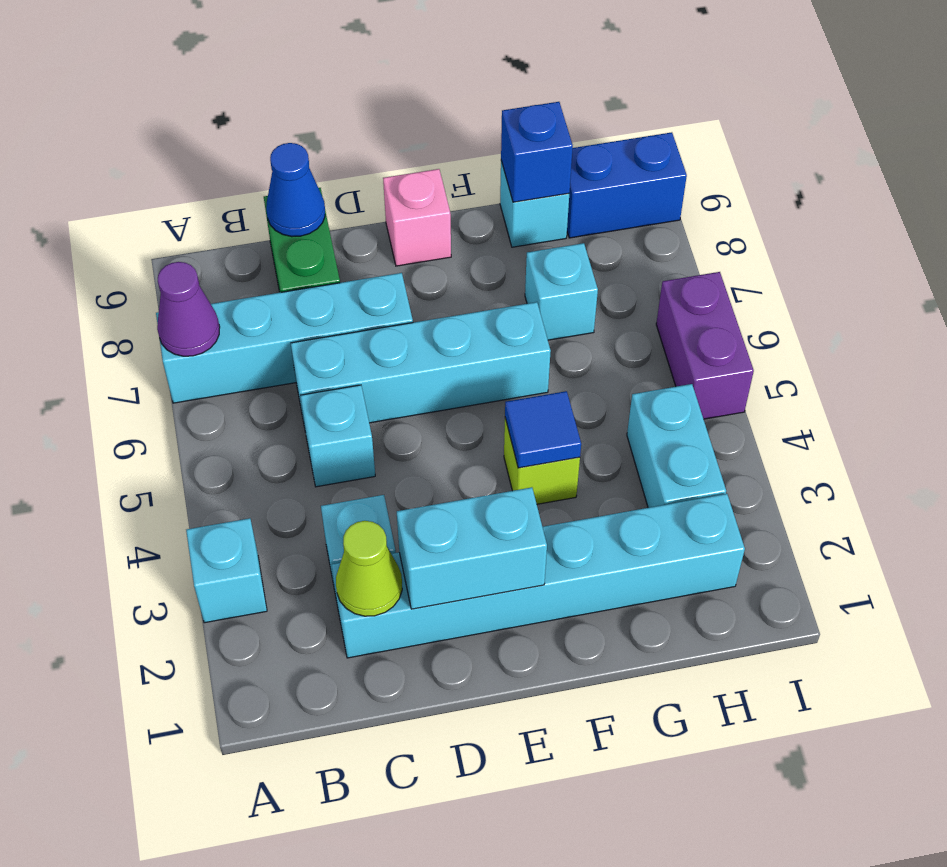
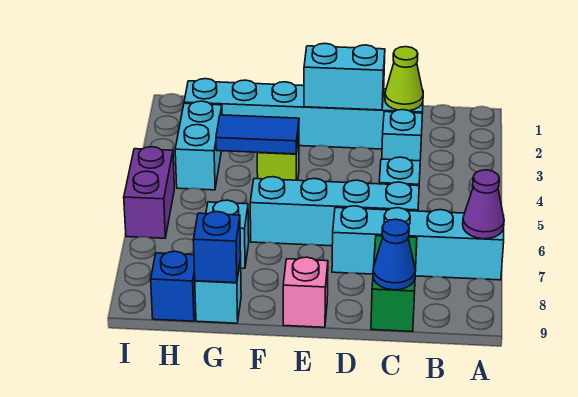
cyan brick A3 level 1 -> none
blue tile F4 level 2 -> blue tile F4:G4 level 2
blue brick H9:I9 level 1 -> blue brick H9 level 1

